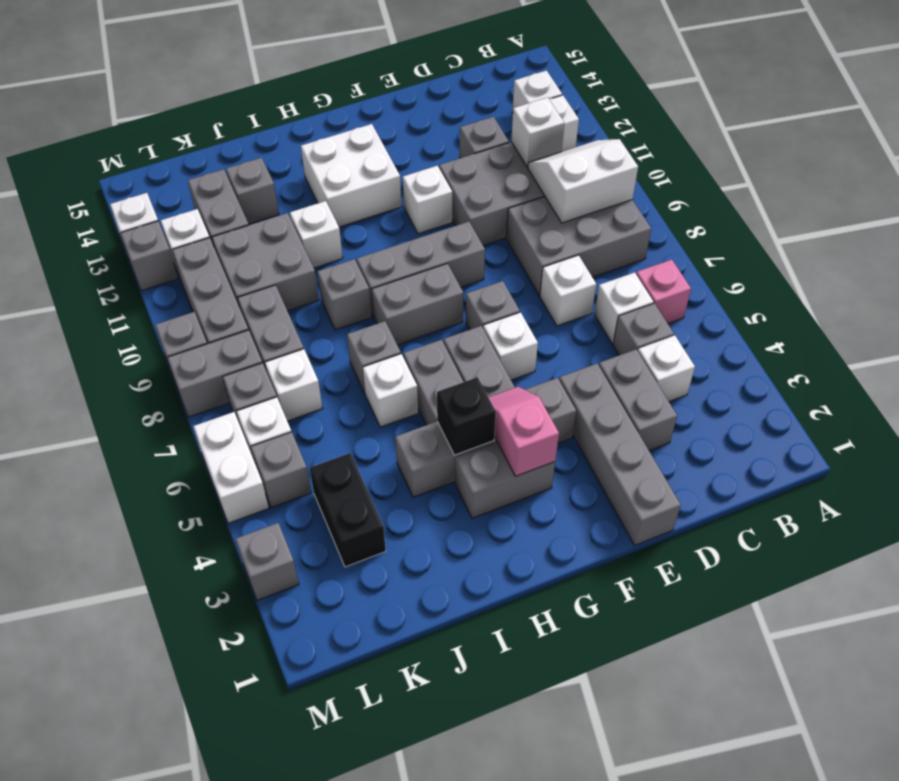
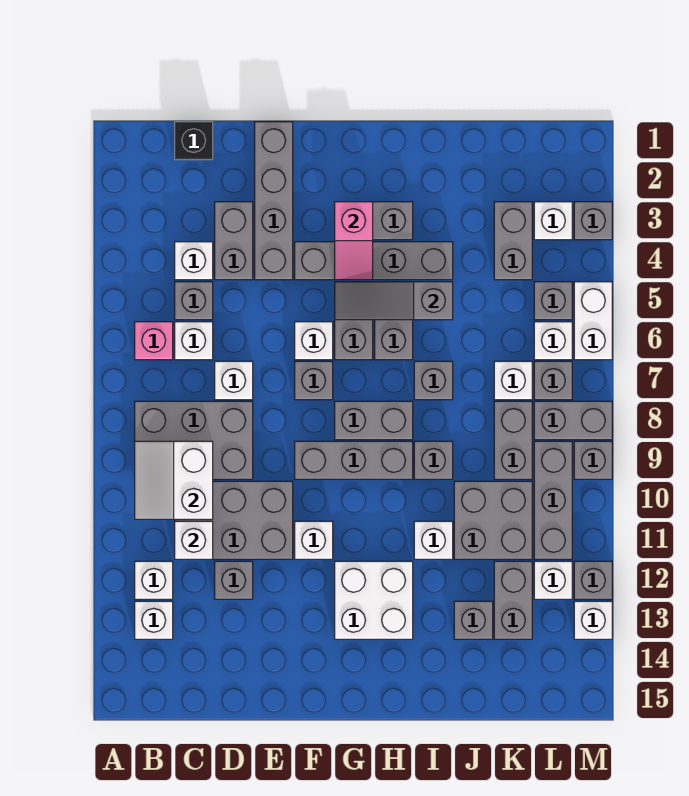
white slope B9:C10 level 2 top 9 -> white slope B9:C10 level 2 top C
none -> grey slope G5:I5 level 2 top I
black brick H4 level 2 -> black brick C1 level 1
white brick I6 level 1 -> white brick L3 level 1
black brick K3:K4 level 1 -> grey brick K3:K4 level 1

